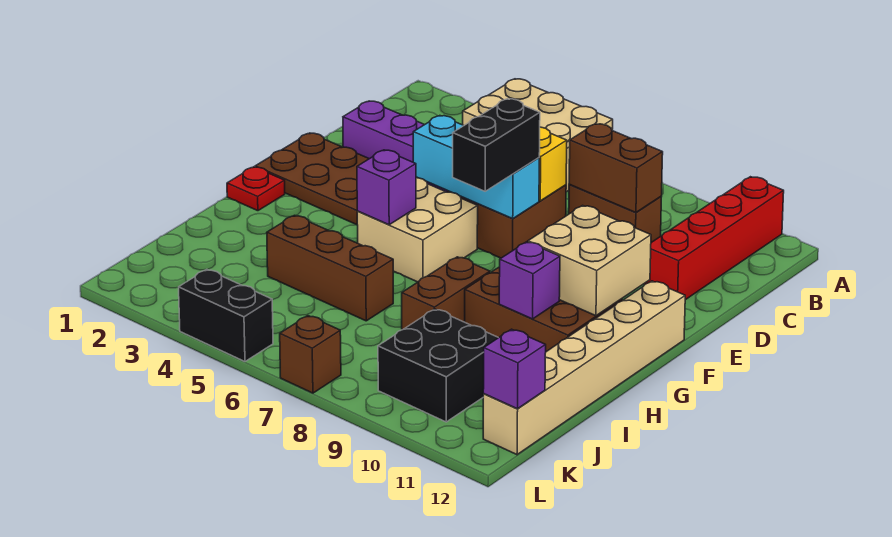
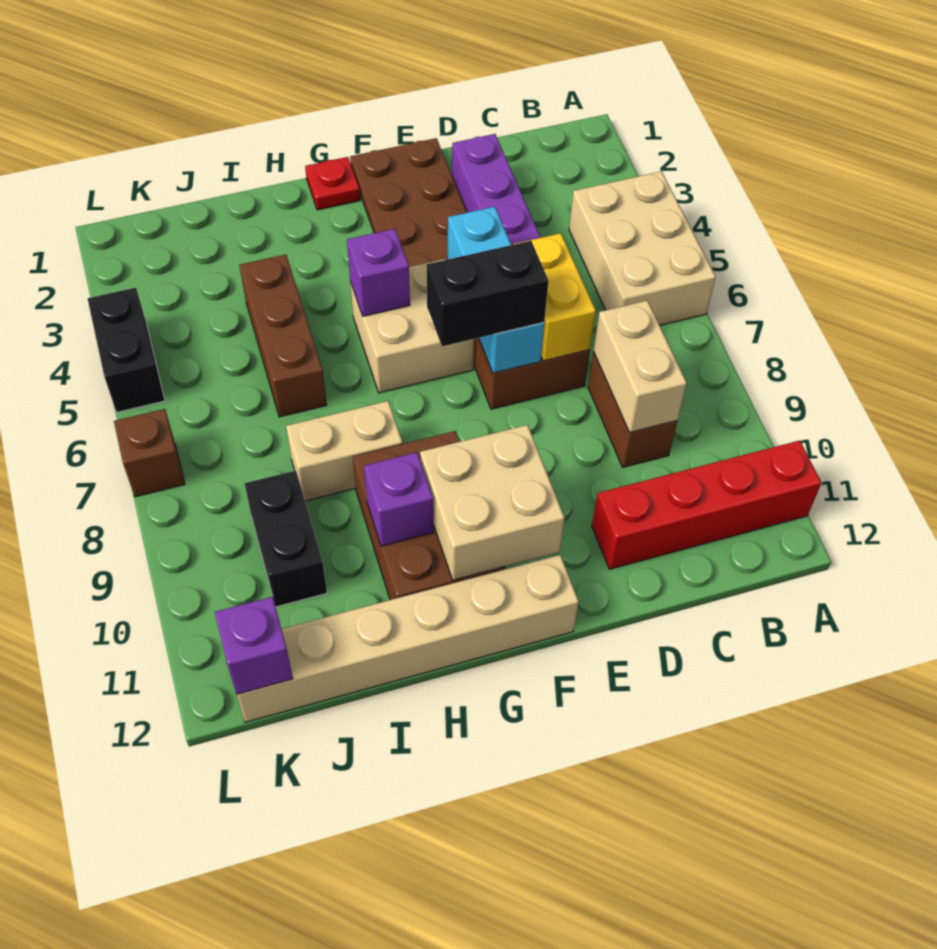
brown brick C8:C9 level 2 -> tan brick C8:C9 level 2
brown brick H8:I8 level 1 -> tan brick H8:I8 level 1
black brick J9:K10 level 1 -> black brick J9:J10 level 1

